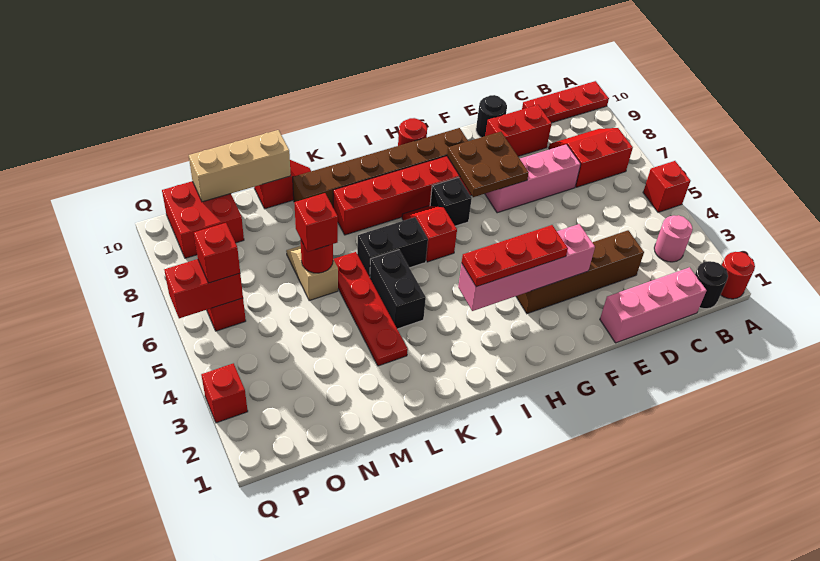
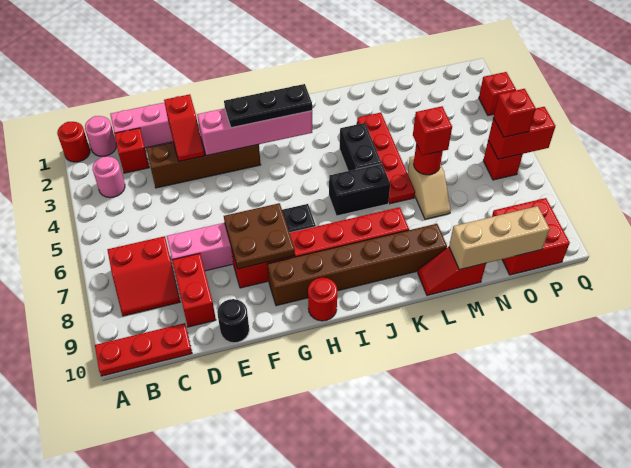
red brick A5 level 1 -> red brick C2 level 1
black round brick B1 level 1 -> pink round brick B1 level 1
red brick D9:E9 level 1 -> red brick D8:D9 level 1
red plate G3:I3 level 3 -> black plate G3:I3 level 3
red slope I6:I7 level 1 top 6 -> red slope E2:E3 level 2 top 2

